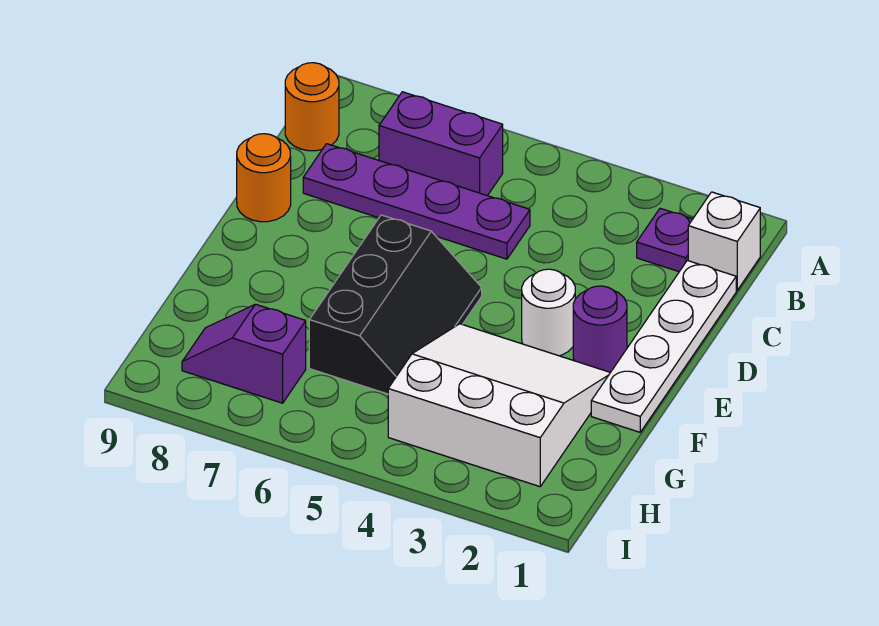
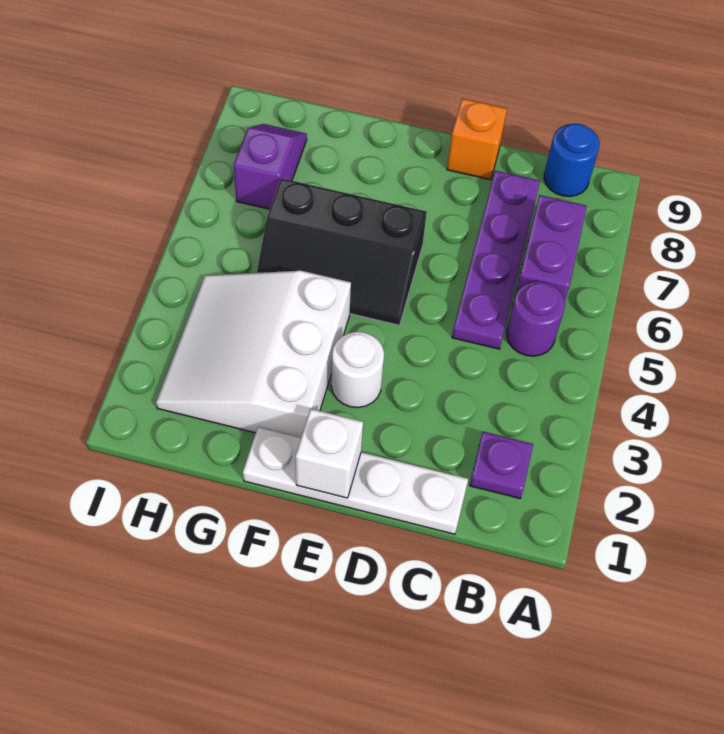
white brick B1 level 1 -> white brick E1 level 2
orange round brick B9 level 1 -> blue round brick B9 level 1
orange round brick D9 level 1 -> orange brick D9 level 1
purple round brick E2 level 1 -> purple round brick B5 level 1
white slope F2:H4 level 1 top H -> white slope F2:H4 level 1 top F

